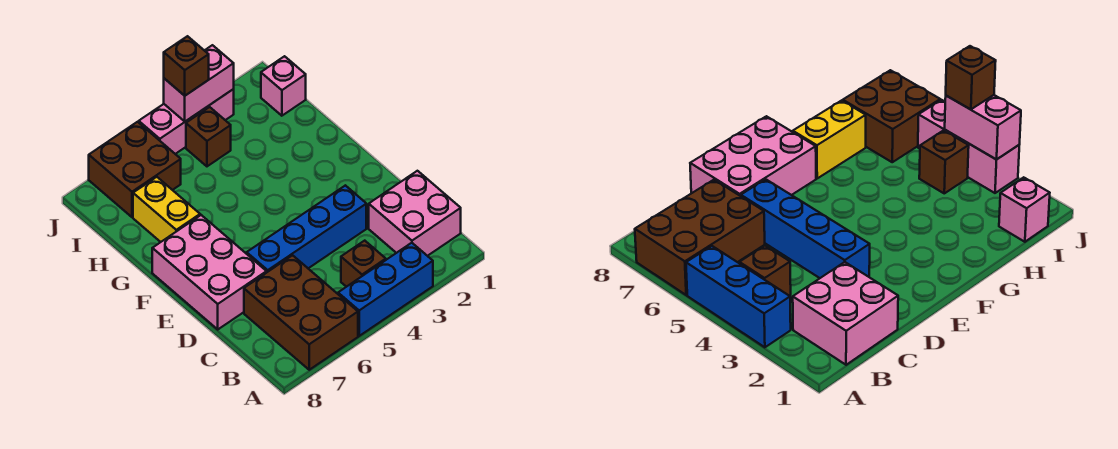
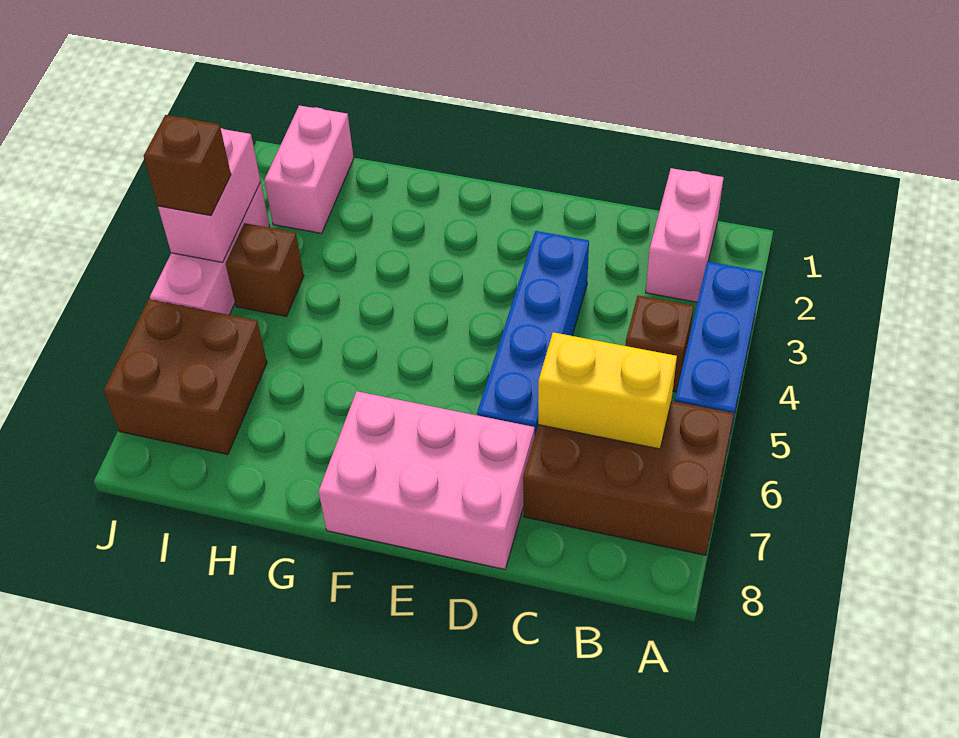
pink brick B1:C2 level 1 -> pink brick B1:B2 level 1
yellow brick G7:H7 level 1 -> yellow brick B6:C6 level 2
pink brick I1 level 1 -> pink brick I1:I2 level 1

